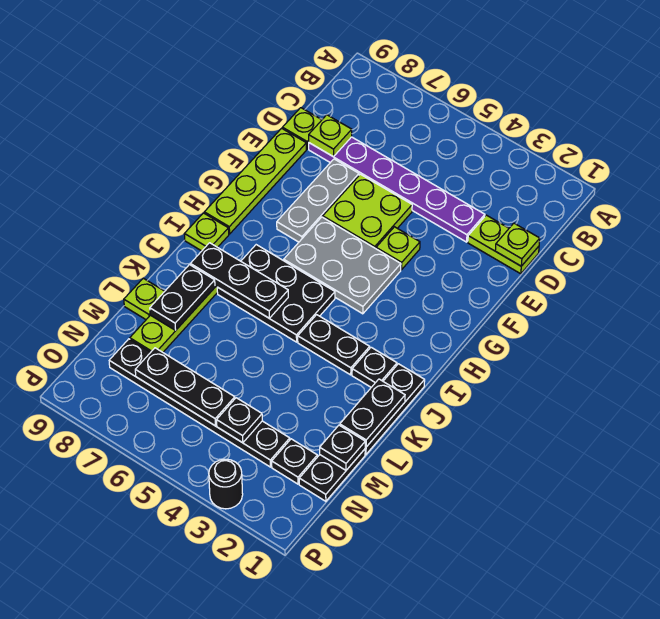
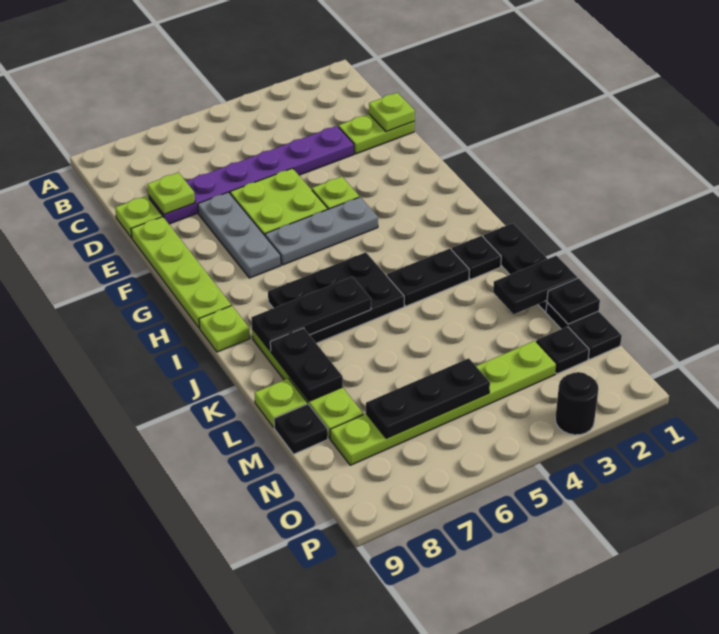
grey plate G4:H6 level 1 -> grey plate G4:G6 level 1
black plate K1:L1 level 2 -> black plate L1:L2 level 2
black plate N3:N8 level 1 -> lime plate N3:N8 level 1
black plate N4 level 2 -> black plate M9 level 1

